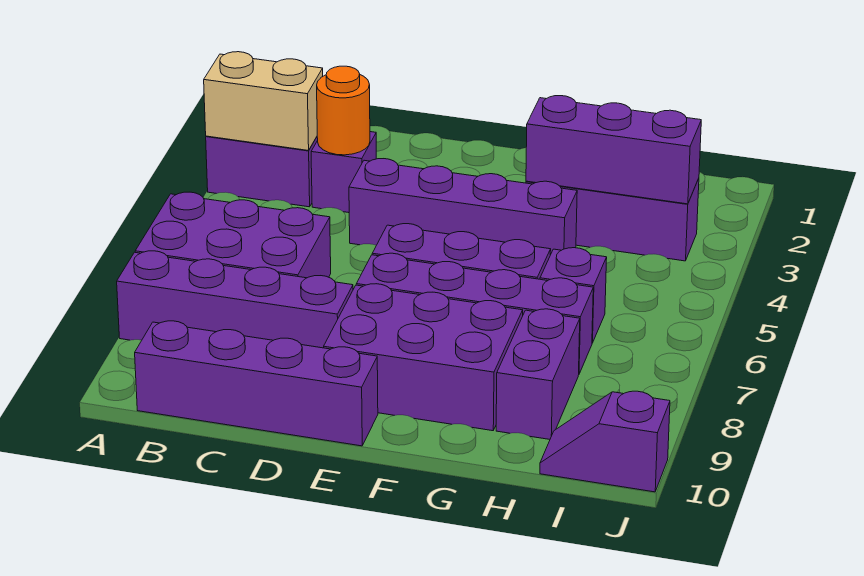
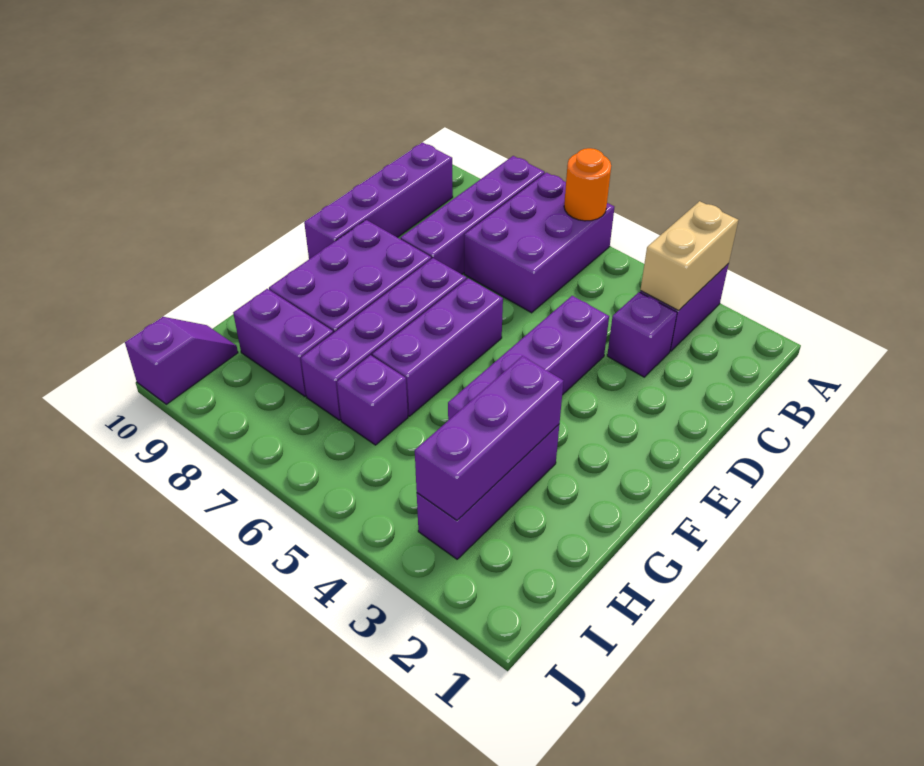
orange round brick C3 level 2 -> orange round brick A6 level 2

